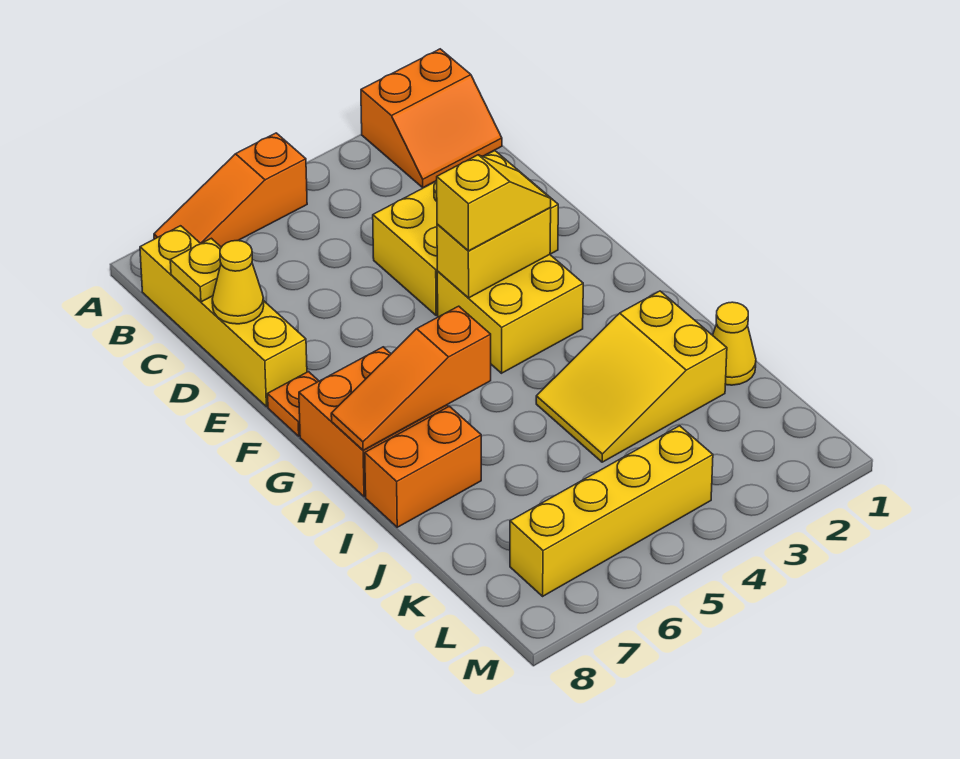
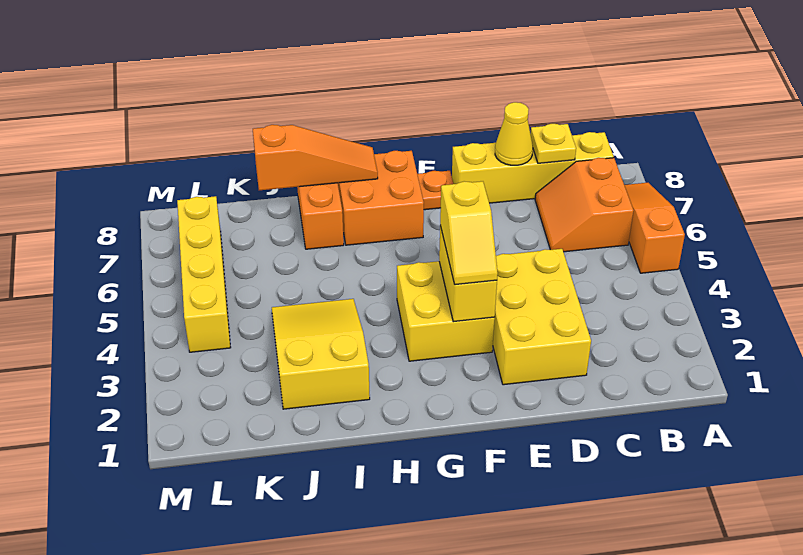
orange slope A1:B2 level 1 top A -> orange slope B6:C7 level 1 top B
orange slope H6:H8 level 2 top 6 -> orange slope H8:J8 level 2 top J
yellow cone J1 level 1 -> none

